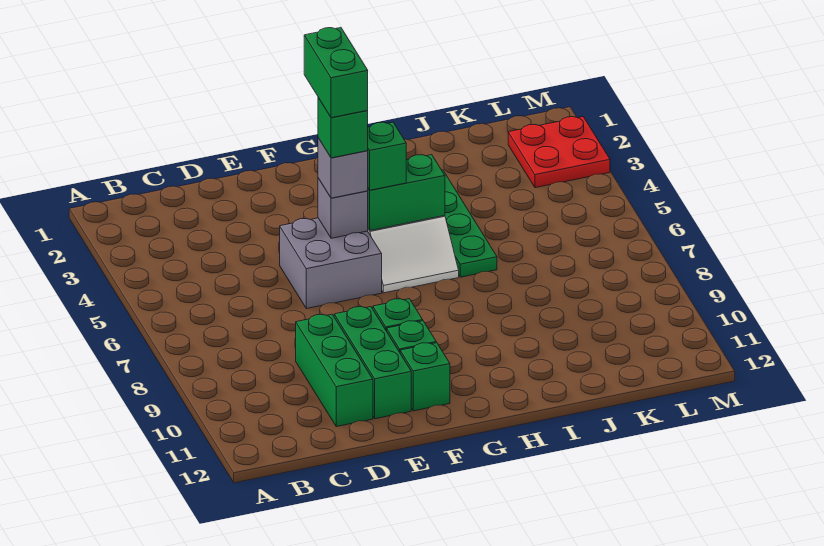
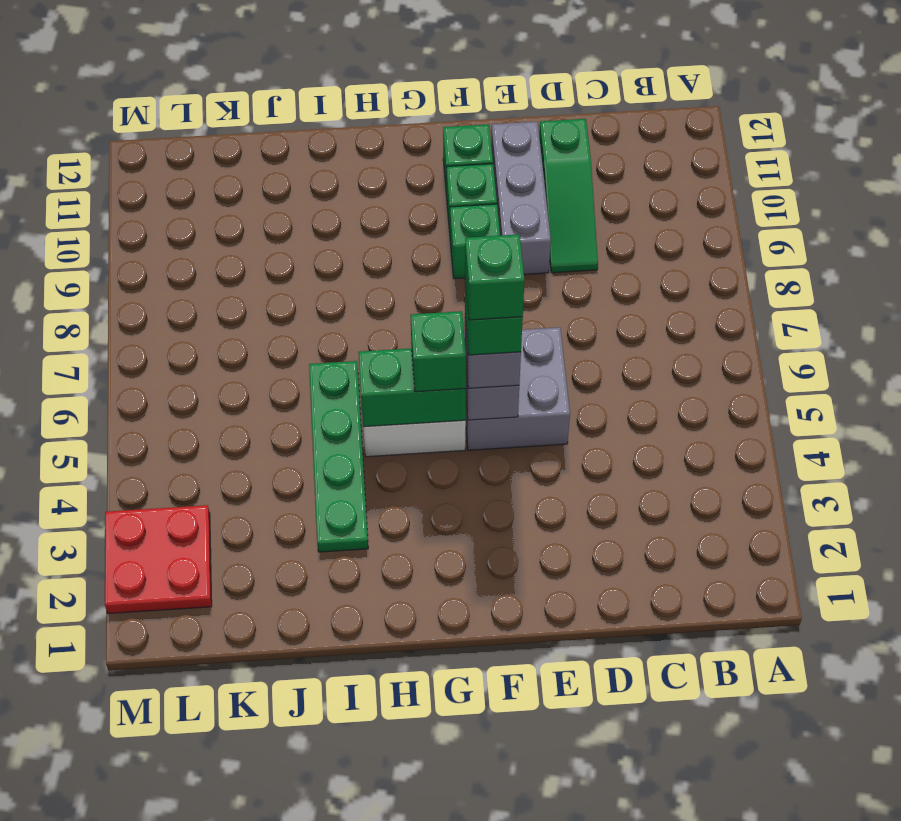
green brick D9:D11 level 1 -> green slope D9:D11 level 1 top 11
green brick E9:E11 level 1 -> grey brick E9:E11 level 1
green brick F4:F5 level 5 -> green brick F5 level 5

